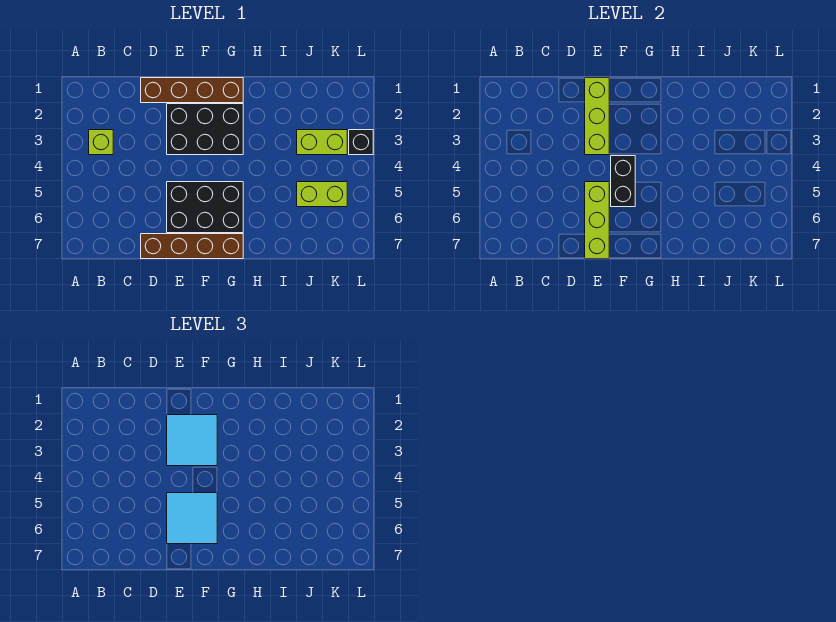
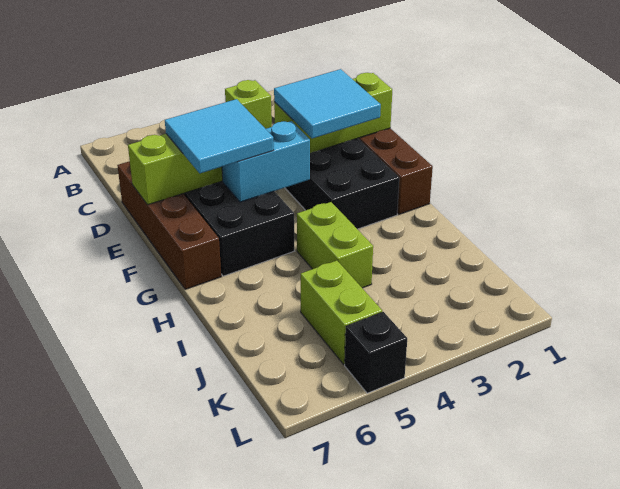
black brick F4:F5 level 2 -> cyan brick F4:F5 level 2
lime brick J3:K3 level 1 -> lime brick H4:I4 level 1
black brick L3 level 1 -> black brick L5 level 1

